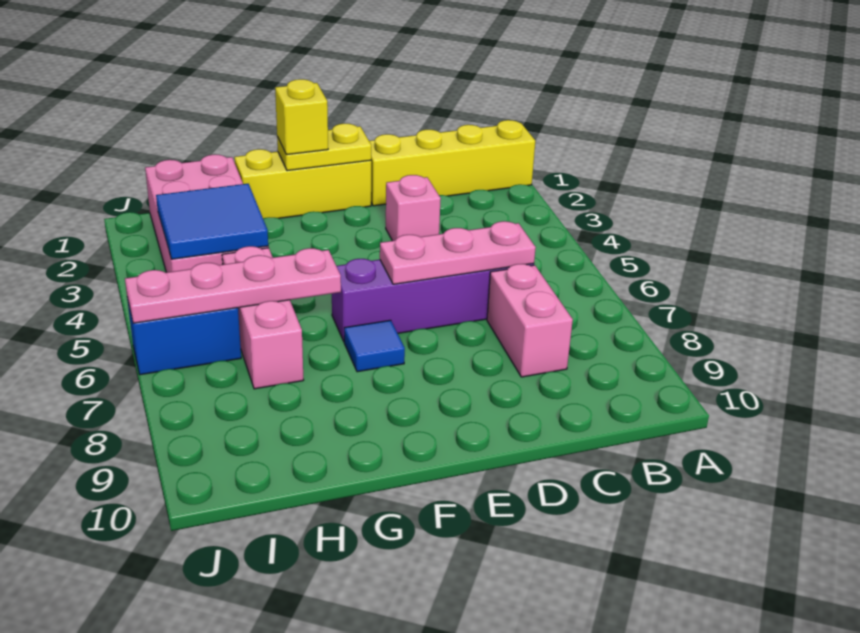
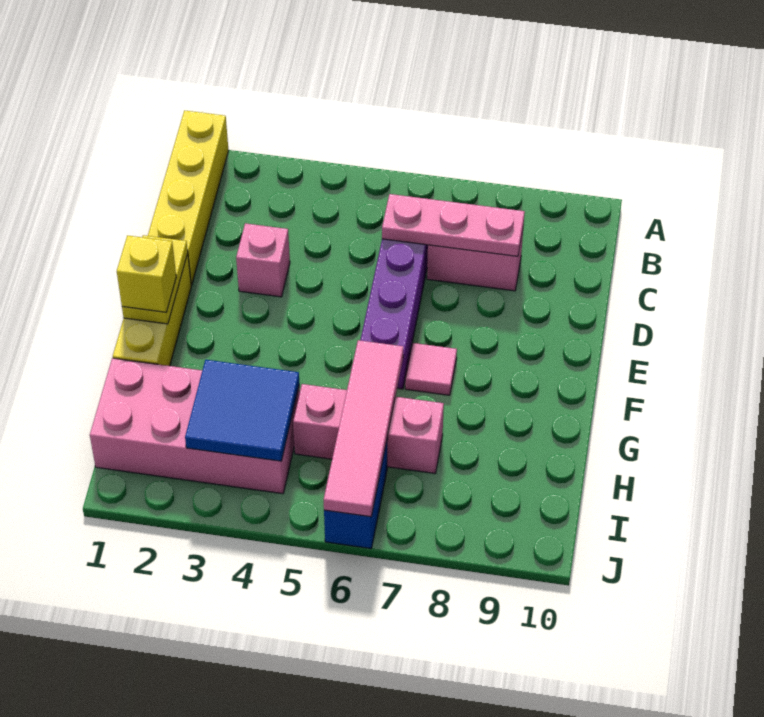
pink plate C6:E6 level 2 -> pink plate C6:C8 level 2
blue tile F7 level 1 -> pink tile F7 level 1
pink plate G6:J6 level 2 -> pink tile G6:J6 level 2

